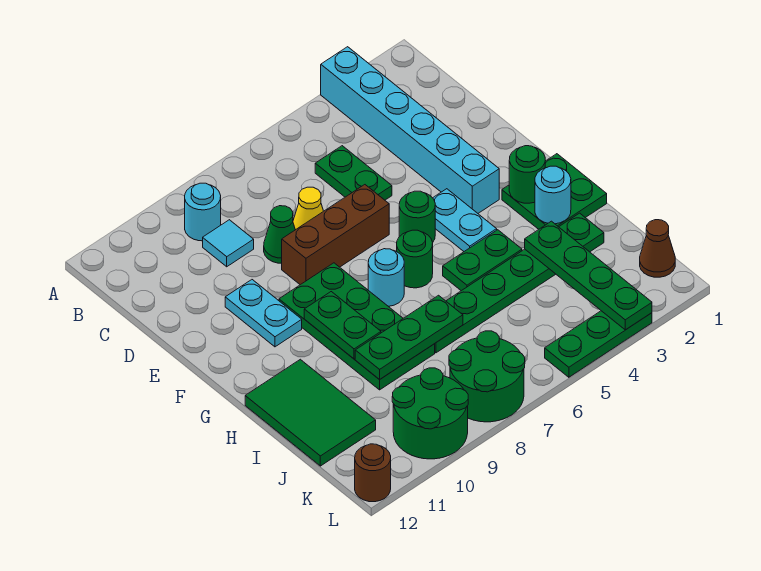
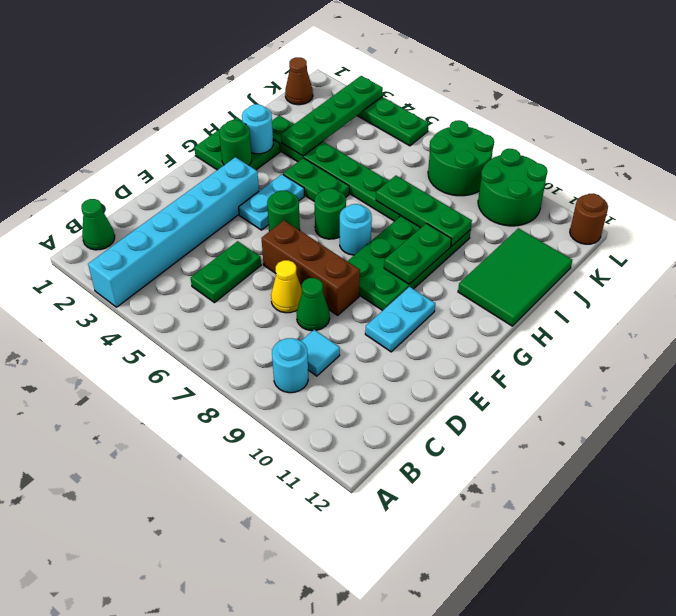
none -> green cone B1 level 1

